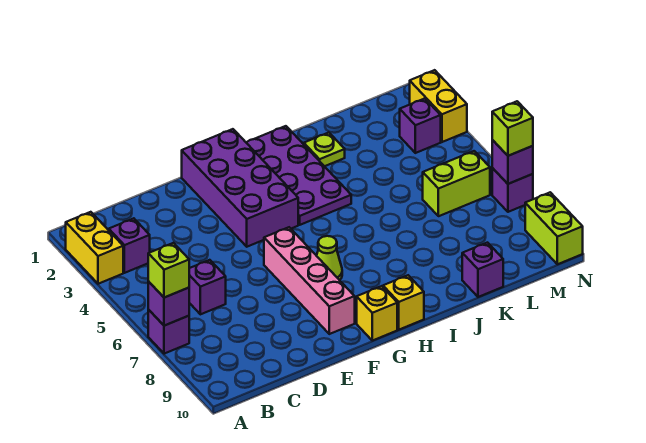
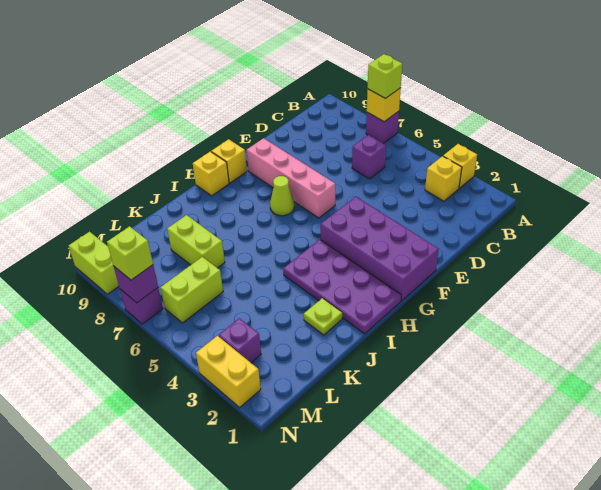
yellow brick A2:A3 level 1 -> yellow brick A3 level 1
purple brick A7 level 2 -> yellow brick A7 level 2
purple brick B3 level 1 -> yellow brick B3 level 1
none -> lime brick K7:K8 level 1
purple brick K10 level 1 -> none

